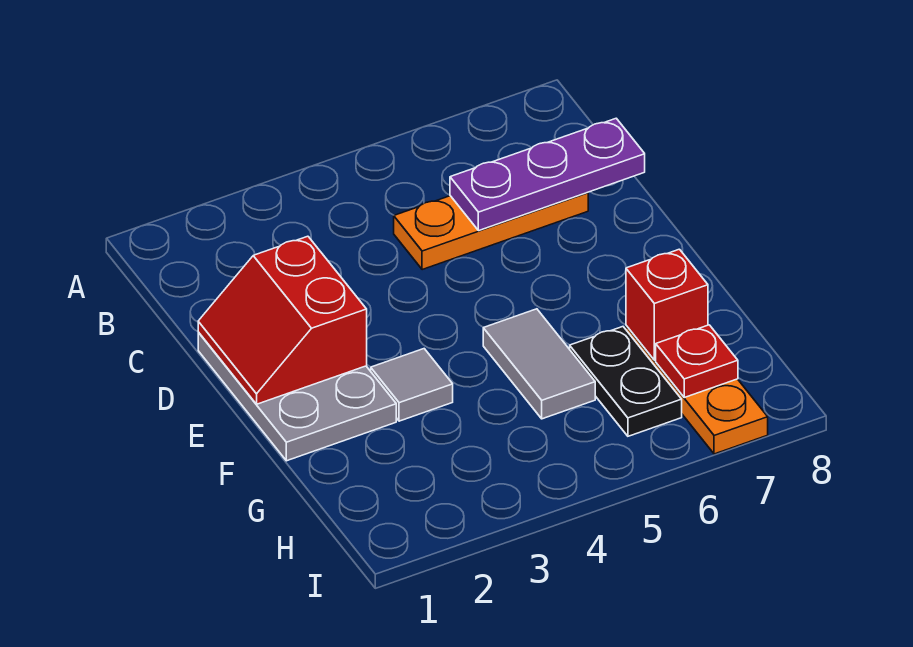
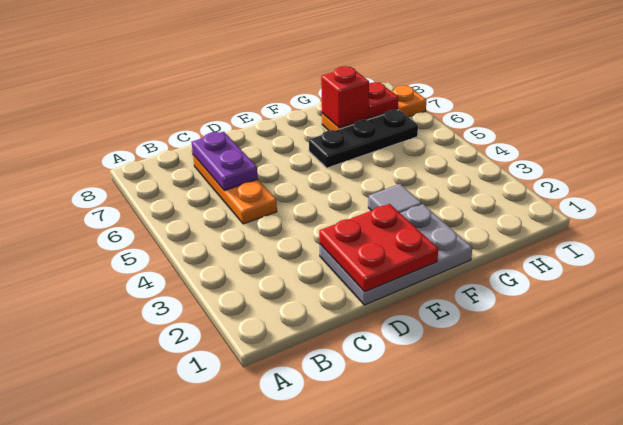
purple plate C6:C8 level 2 -> purple plate C6:C7 level 2
red slope D1:E2 level 2 top 2 -> red plate D1:E2 level 2
grey tile F5:G5 level 1 -> none
black plate G6:H6 level 1 -> black plate F6:H6 level 1

